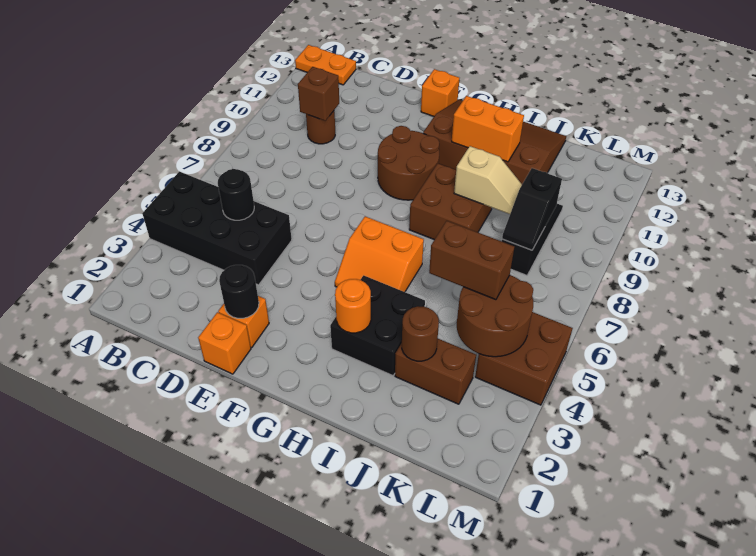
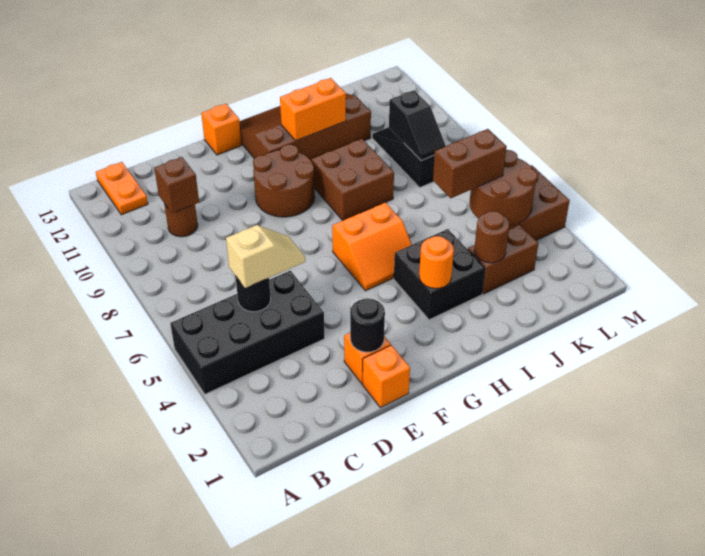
orange plate A13:B13 level 1 -> orange plate B12:B13 level 1
tan slope I9:J9 level 2 top I -> tan slope C5:D5 level 3 top C

